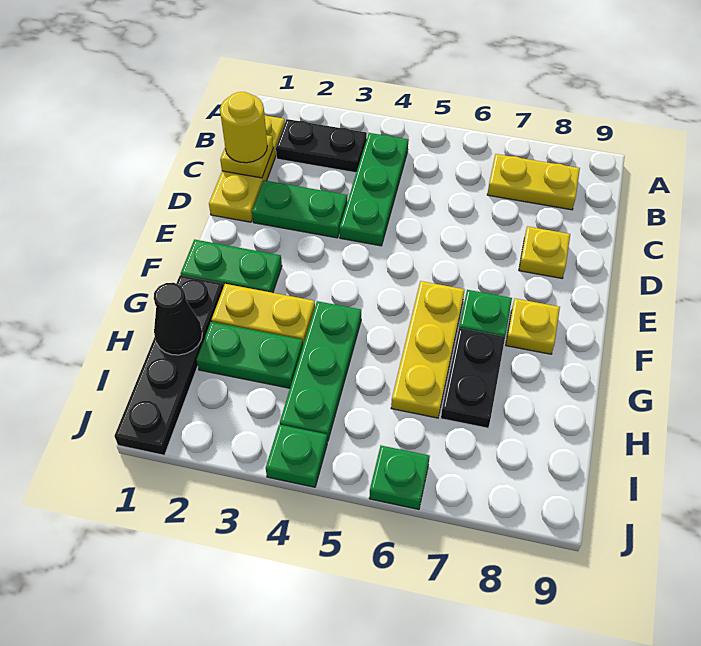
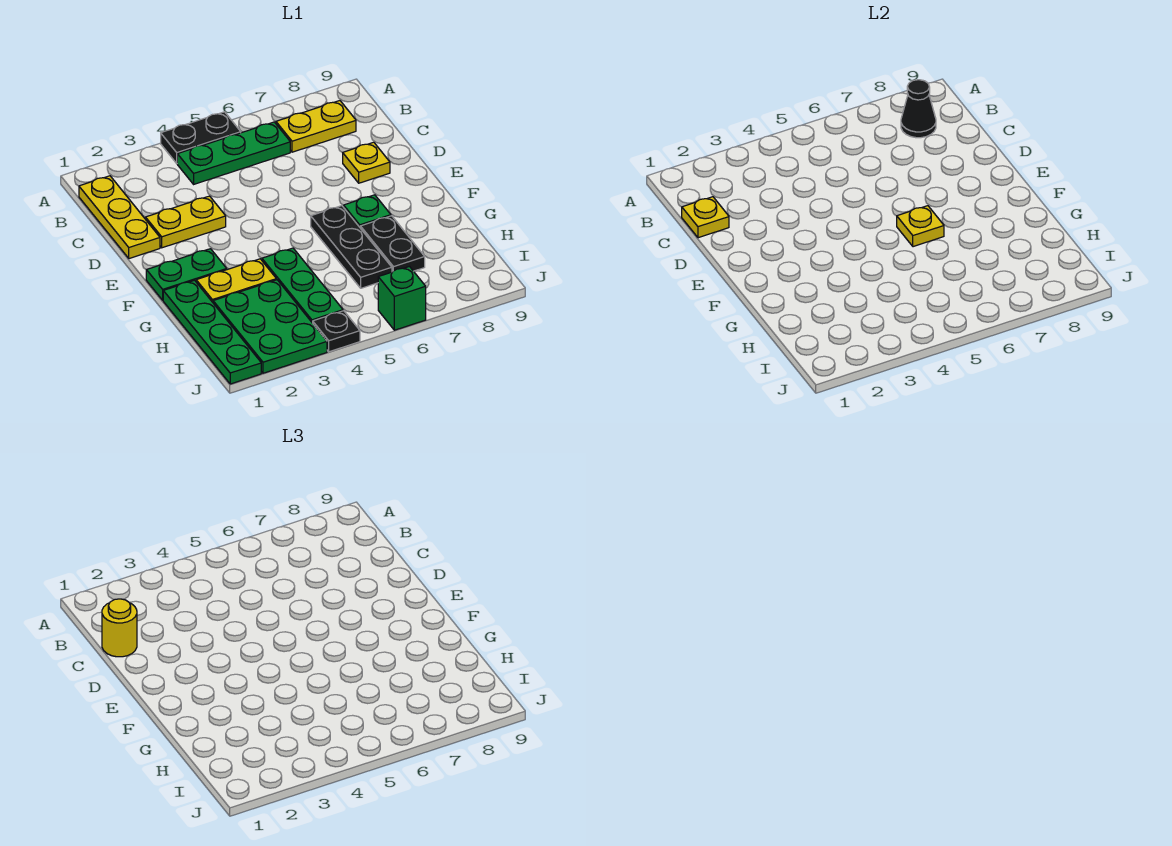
black plate B2:B3 level 1 -> black plate A4:A5 level 1
green plate B4:D4 level 1 -> green plate B4:B6 level 1
green plate D2:D3 level 1 -> yellow plate D2:D3 level 1
yellow plate F6:H6 level 1 -> black plate F6:H6 level 1
yellow plate F8 level 1 -> yellow plate F6 level 2
black plate G1:J1 level 1 -> green plate G1:J1 level 1
black cone H1 level 2 -> black cone B8 level 2
green plate H2:H3 level 1 -> green plate H2:J3 level 1
green plate J4 level 1 -> black plate J4 level 1
green plate J6 level 1 -> green brick J6 level 1

